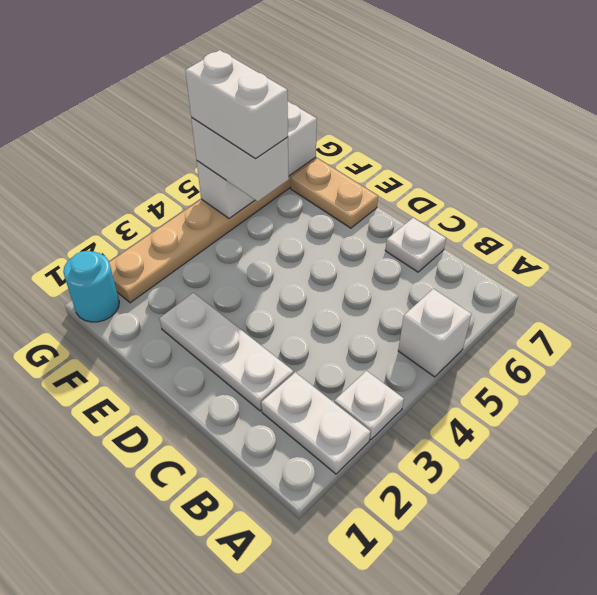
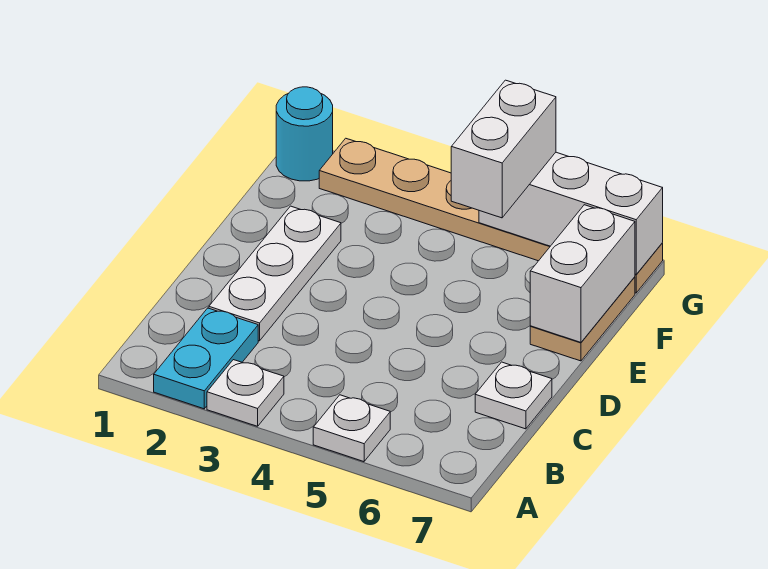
white plate A2:B2 level 1 -> cyan plate A2:B2 level 1
white brick A5 level 1 -> white plate A5 level 1
white brick F5:G5 level 4 -> white brick E7:F7 level 2

